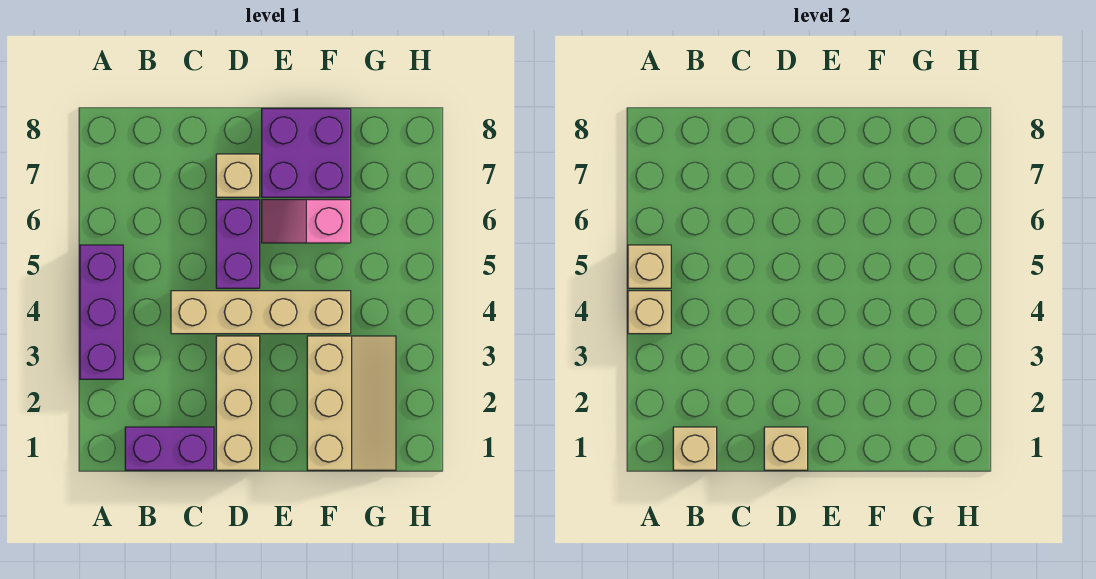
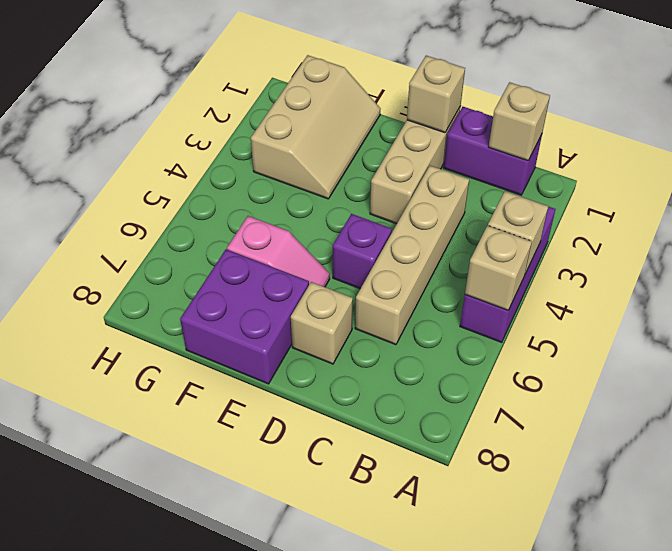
tan brick C4:F4 level 1 -> tan brick C3:C6 level 1
purple brick D5:D6 level 1 -> purple brick D5 level 1
tan slope F1:G3 level 1 top F -> tan slope F1:G3 level 1 top G

